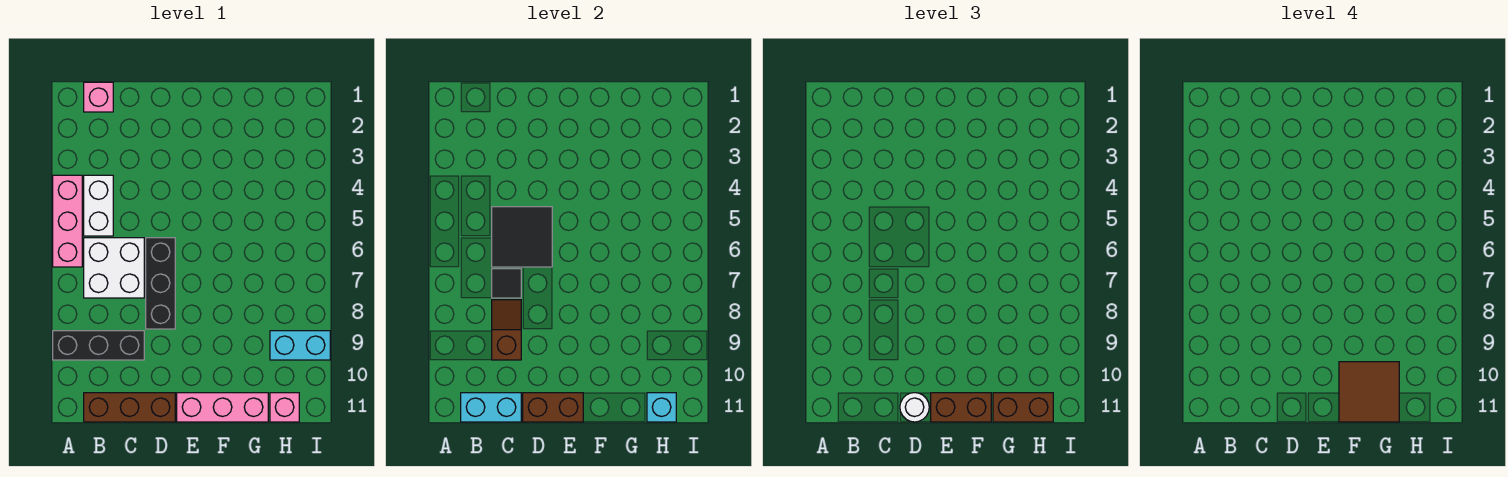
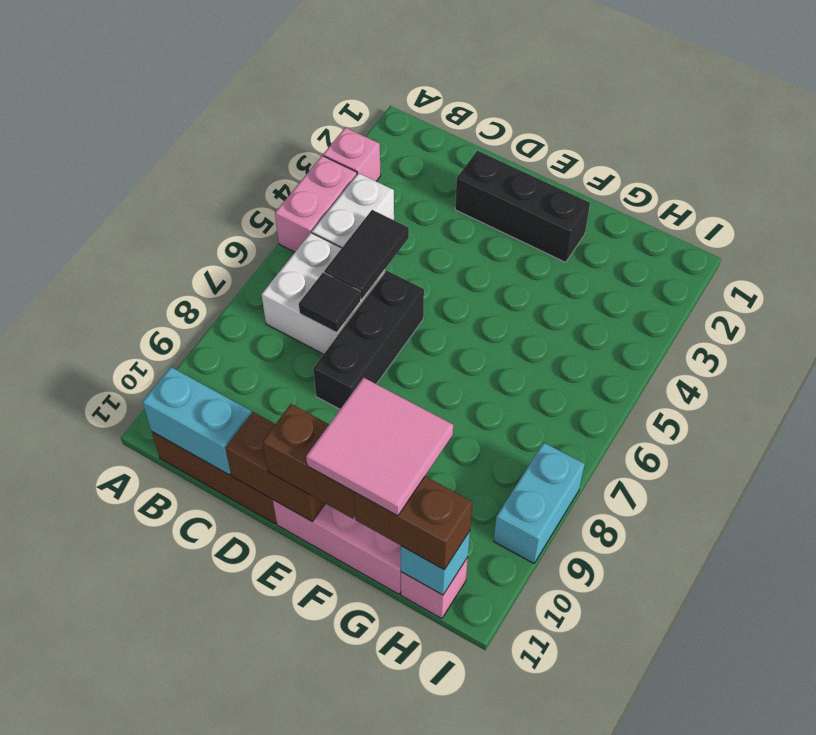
pink brick A4:A6 level 1 -> pink brick A4:A5 level 1
black brick A9:C9 level 1 -> black brick D2:F2 level 1
pink brick B1 level 1 -> pink brick A3 level 1
black tile C5:D6 level 2 -> black tile C5:C6 level 2
brown slope C8:C9 level 2 top 9 -> none
white round brick D11 level 3 -> none
brown tile F10:G11 level 4 -> pink tile F10:G11 level 4
cyan brick H9:I9 level 1 -> cyan brick I8:I9 level 1

